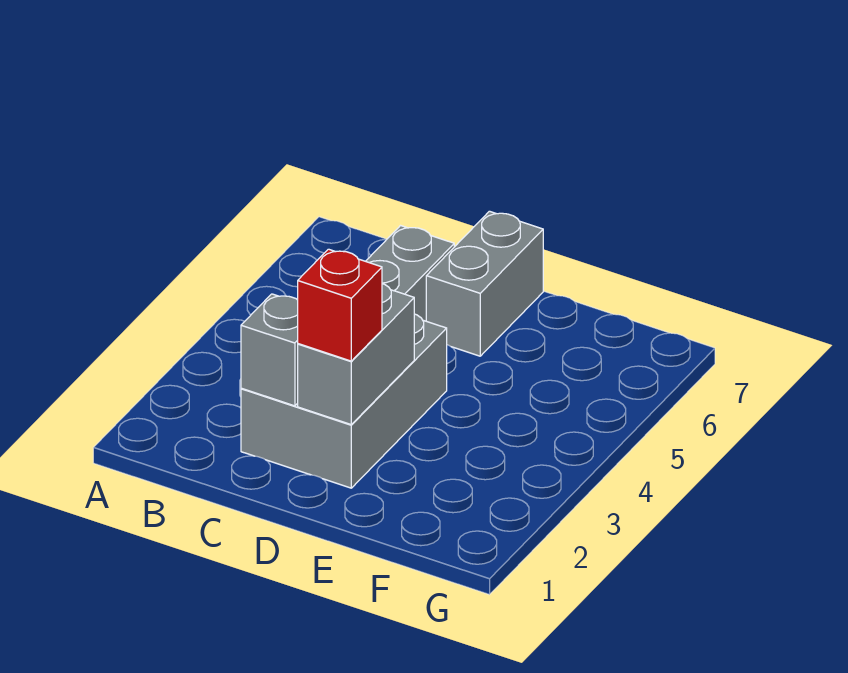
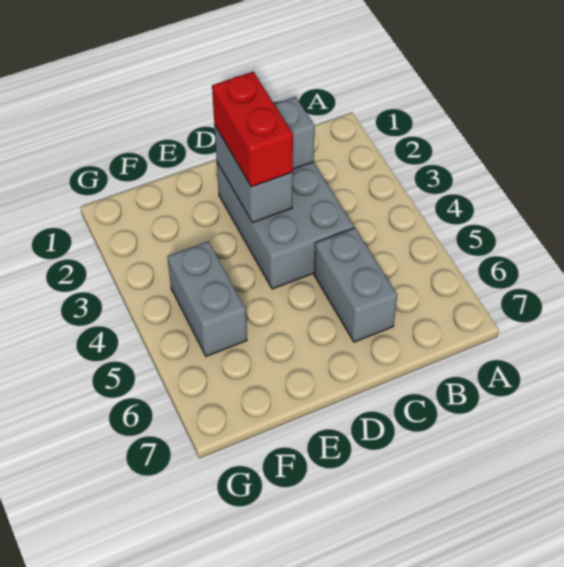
red brick D2 level 3 -> red brick D2:D3 level 3
grey brick D6:D7 level 1 -> grey brick F4:F5 level 1

